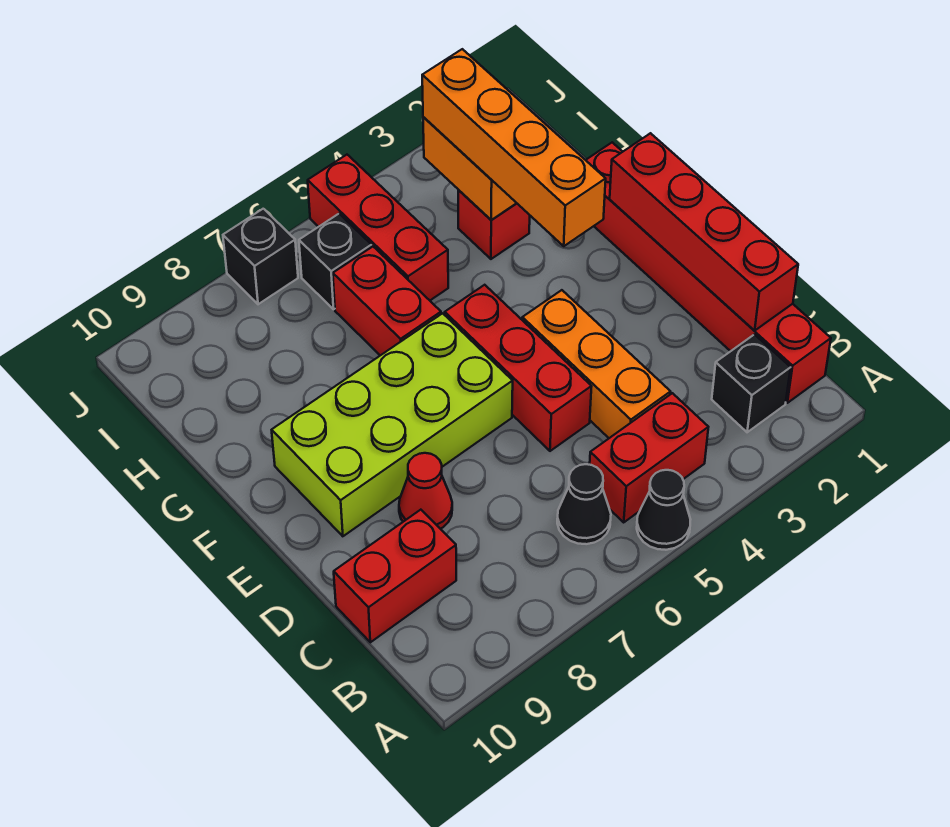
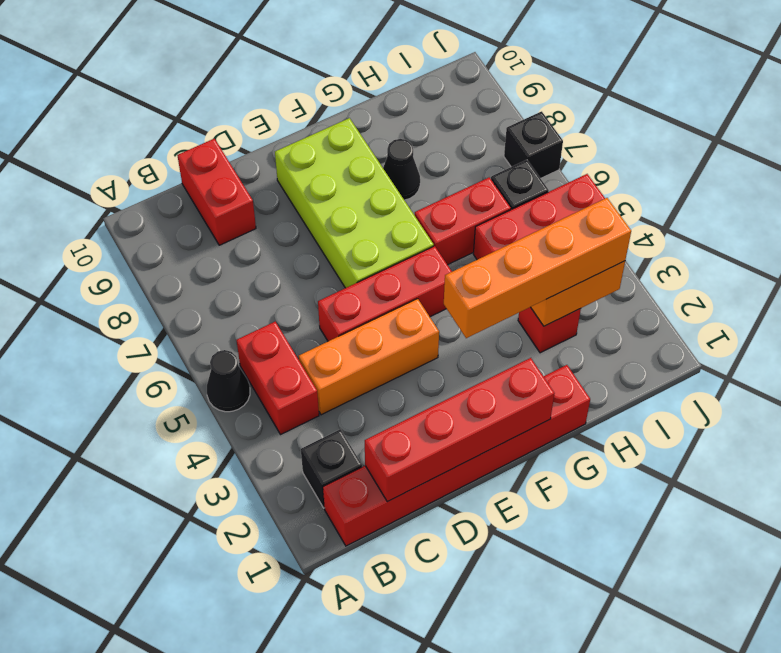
black cone B6 level 1 -> black cone G8 level 1
red cone D8 level 1 -> none

